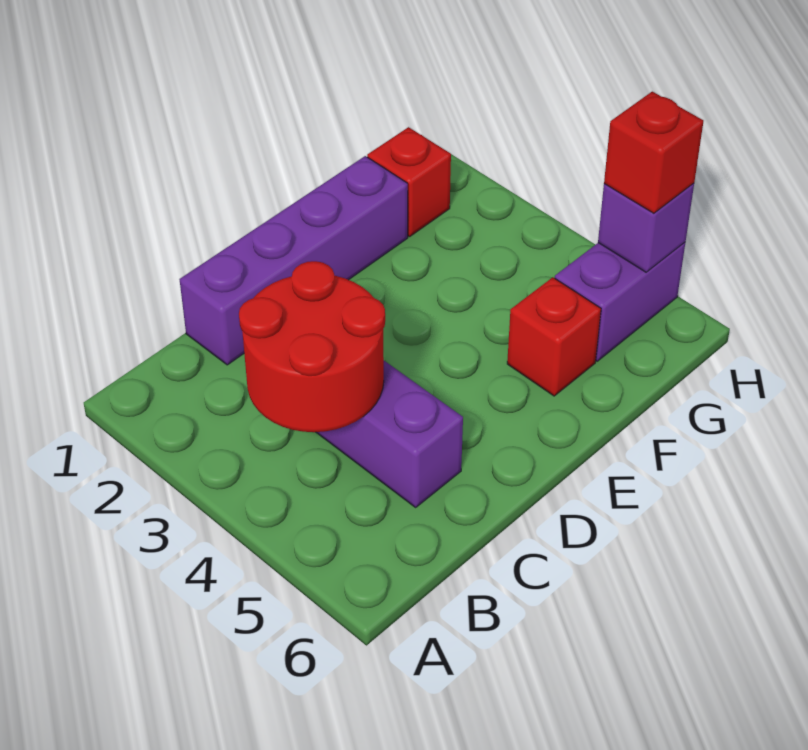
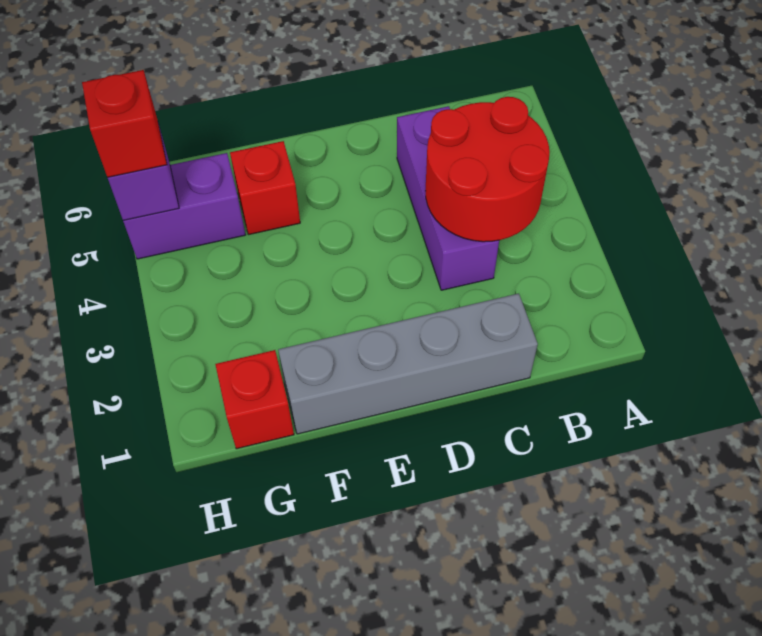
purple brick C1:F1 level 1 -> grey brick C1:F1 level 1

